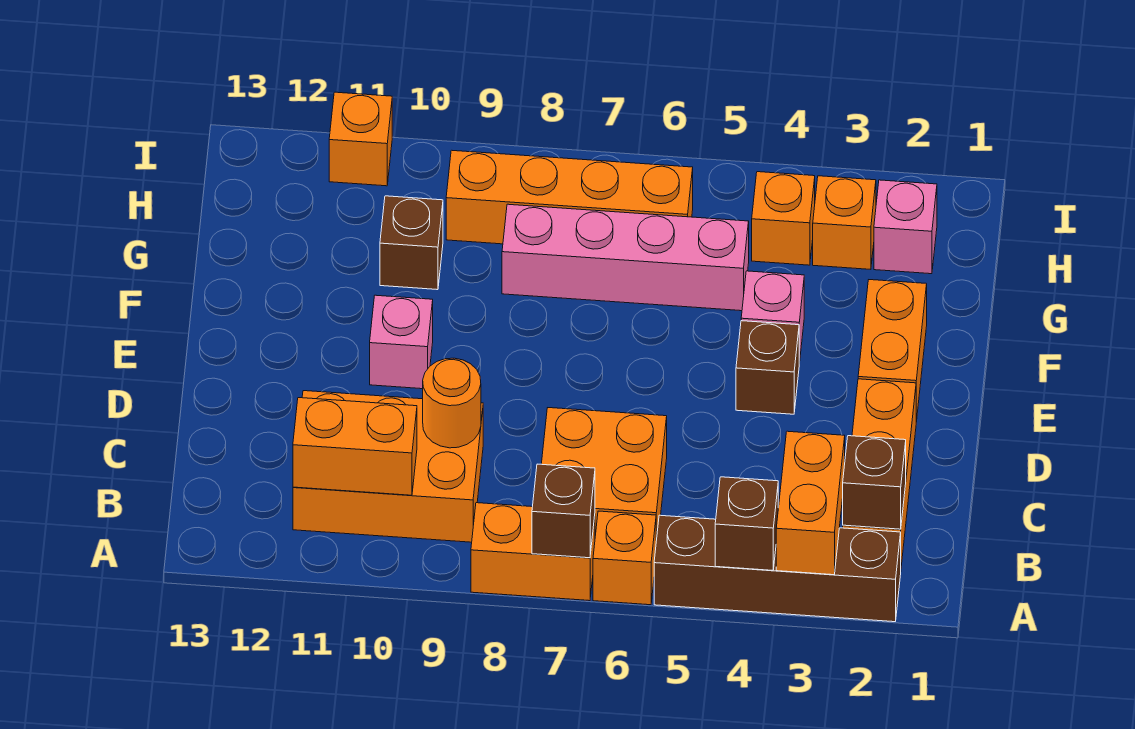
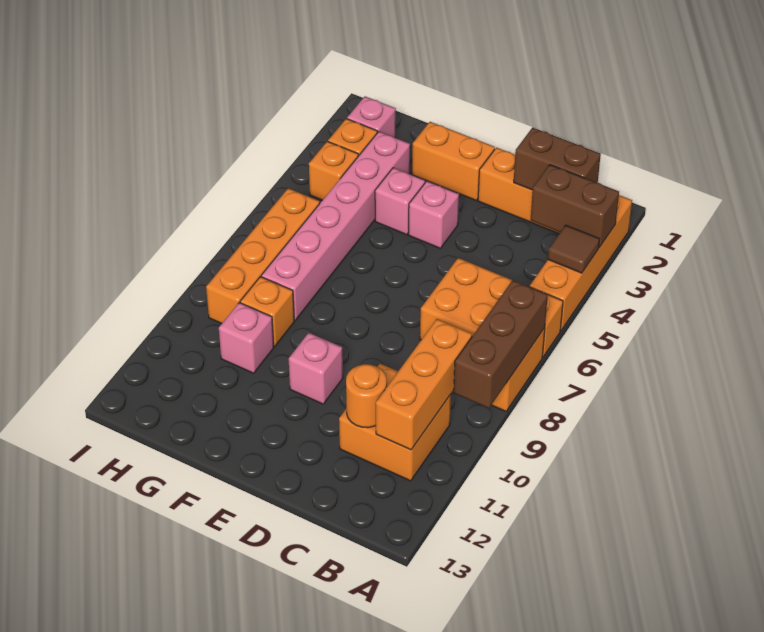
brown brick A2:A5 level 1 -> orange brick A2:A5 level 1
orange brick A3:B3 level 2 -> brown brick A3:B3 level 2
brown brick A4 level 2 -> brown tile A4 level 2
brown brick A7 level 2 -> brown brick A7:A9 level 2
brown brick B2 level 2 -> brown brick B2:C2 level 2
orange brick B9:C11 level 1 -> orange brick B10:C11 level 1
orange brick B10:B11 level 2 -> orange brick B9:B11 level 2
orange round brick C9 level 2 -> orange round brick C11 level 2
brown brick E4 level 1 -> pink brick E4 level 1
pink brick G5:G8 level 1 -> pink brick G3:G8 level 1
brown brick G10 level 1 -> pink brick G10 level 1
orange brick I11 level 1 -> orange brick G9 level 1

